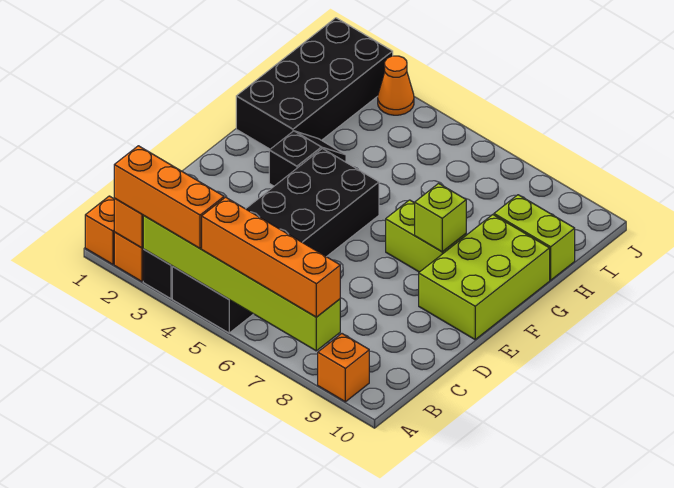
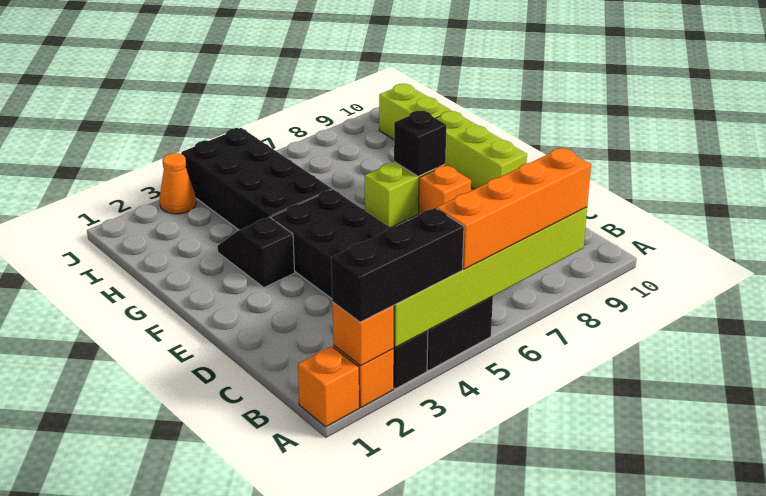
orange brick A2:A4 level 3 -> black brick A2:A4 level 3
orange brick A9 level 1 -> orange brick E8 level 1
lime brick E9:G10 level 1 -> lime brick E10:G10 level 1
lime brick F8 level 2 -> black brick F8 level 2
black brick G1:J2 level 1 -> black brick G4:J5 level 1
lime brick H9:H10 level 1 -> lime brick H10:I10 level 1

